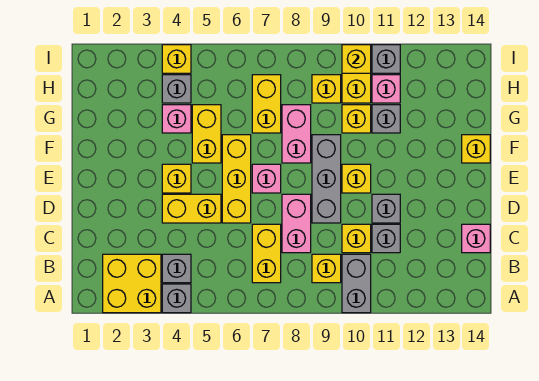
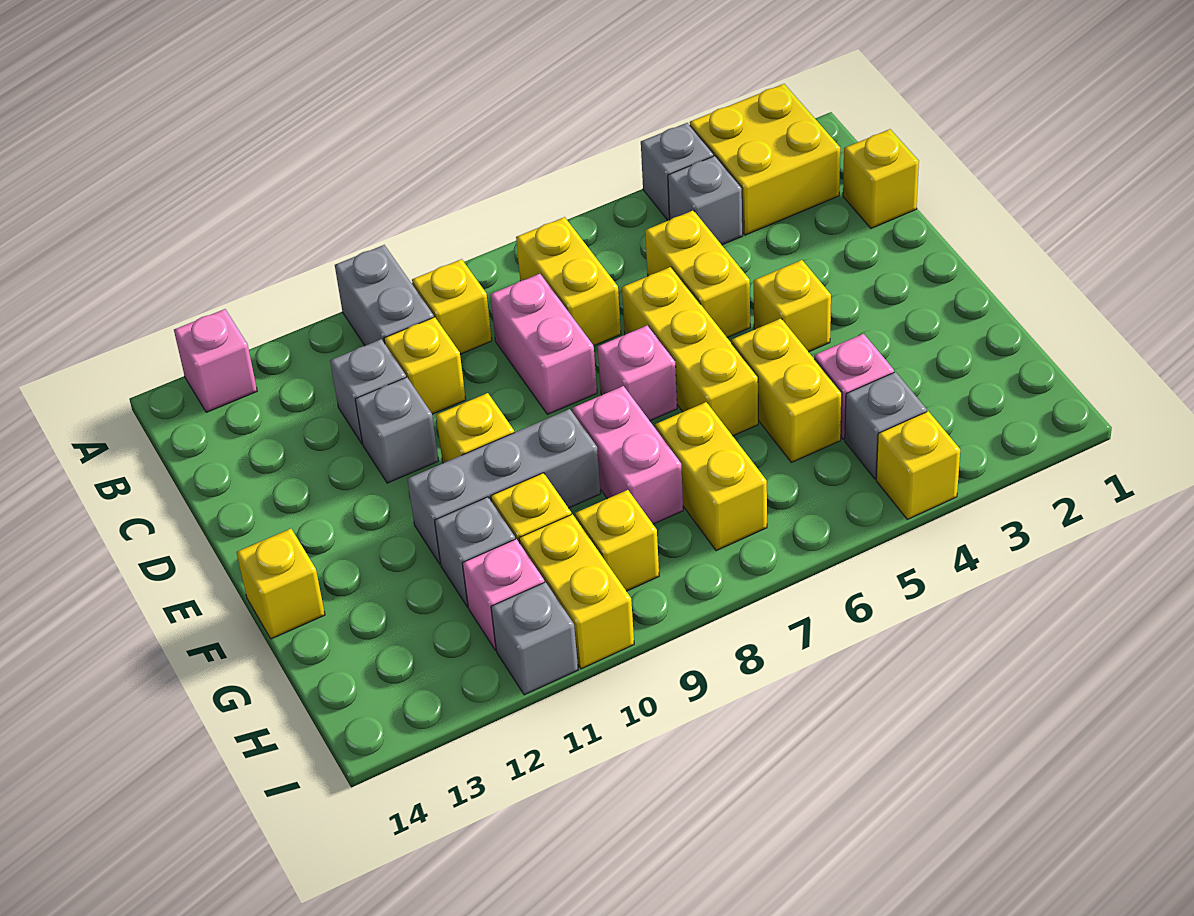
pink brick C14 level 1 -> pink brick A13 level 1
yellow brick D4:D5 level 1 -> yellow brick C5:D5 level 1
grey brick D9:F9 level 1 -> grey brick F9:F11 level 1
yellow brick I10 level 2 -> yellow brick C1 level 1

